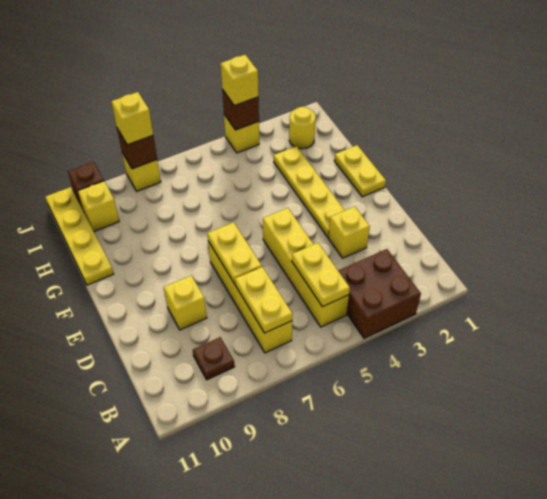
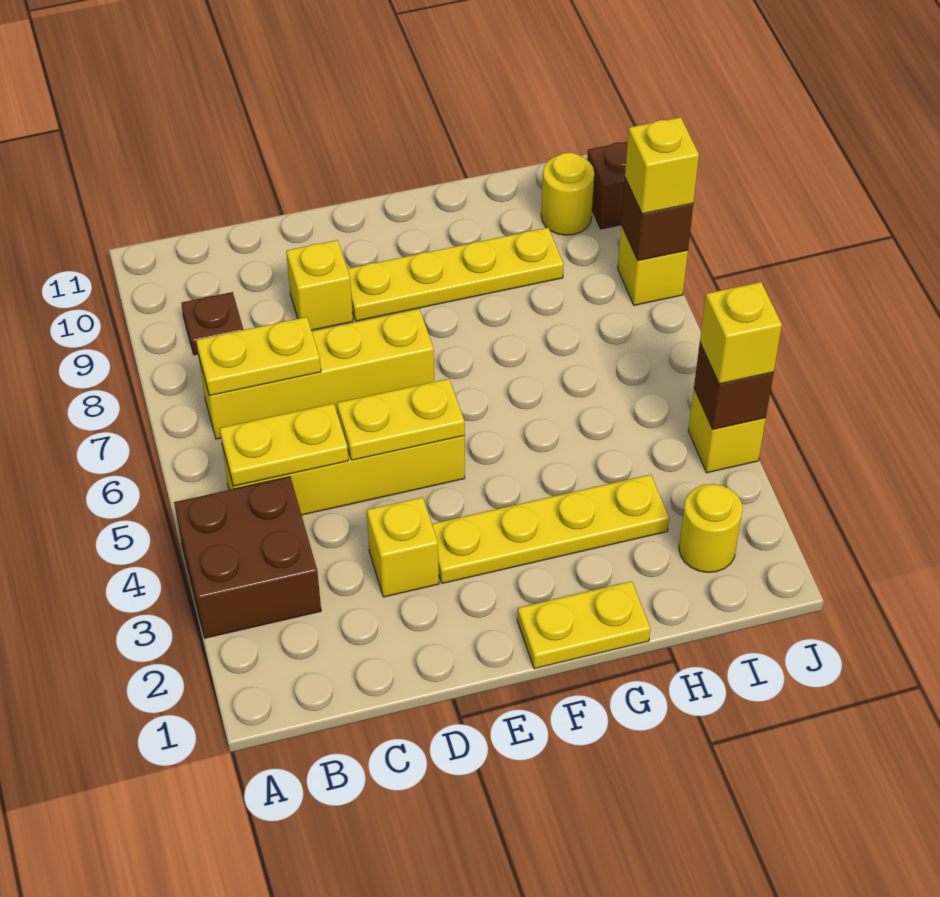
yellow plate D7:E7 level 2 -> yellow plate D5:E5 level 2
yellow plate G11:J11 level 1 -> yellow plate E9:H9 level 1
yellow brick I10 level 1 -> yellow round brick I10 level 1

